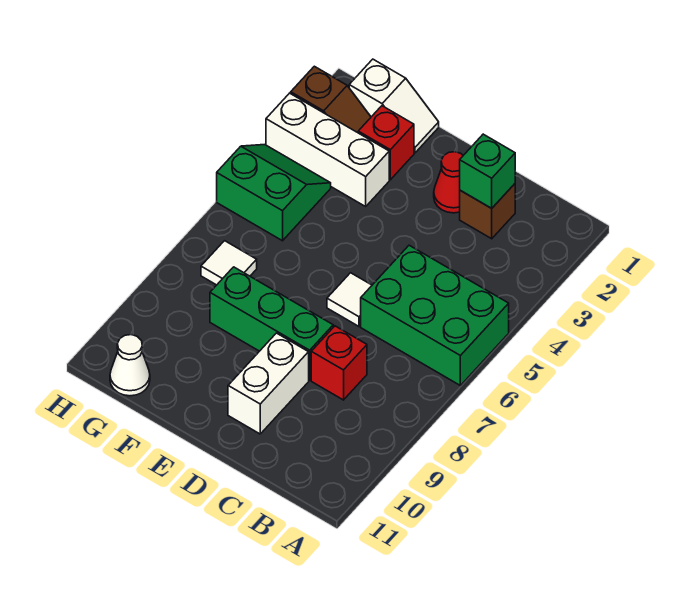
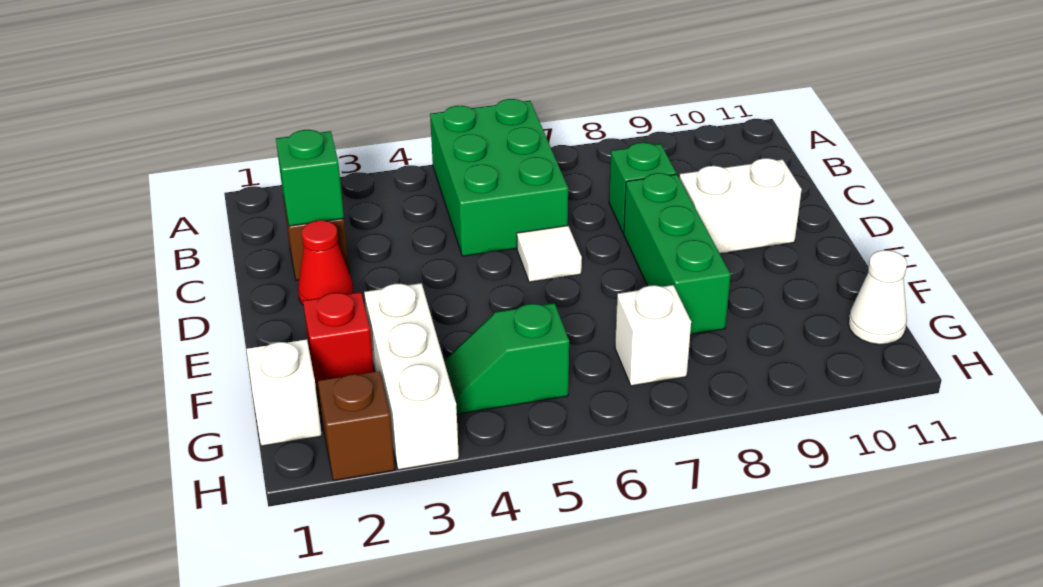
red brick C8 level 1 -> green brick C8 level 1
green slope G4:H5 level 1 top 5 -> green slope G4:G5 level 1 top 5
white tile G7 level 1 -> white brick G7 level 1

